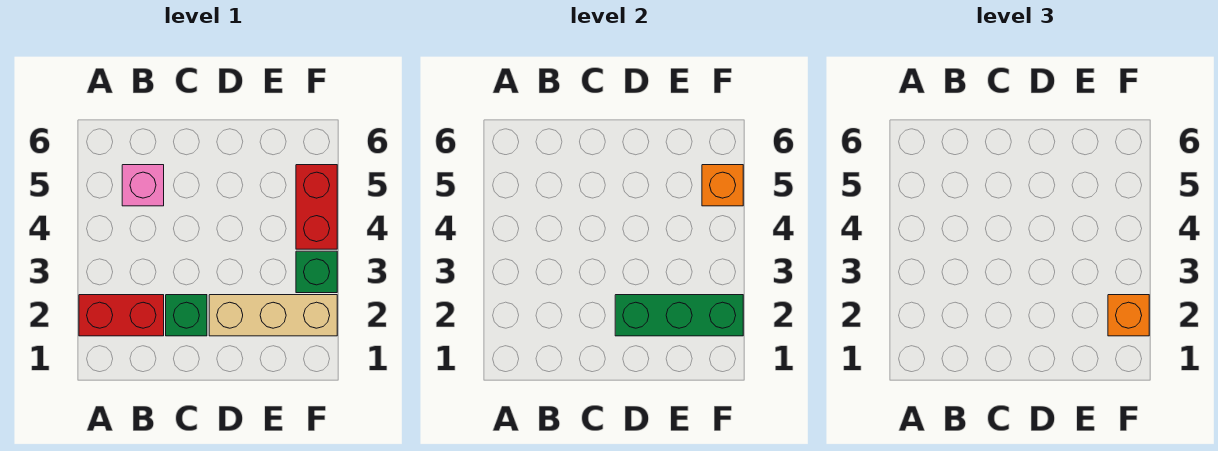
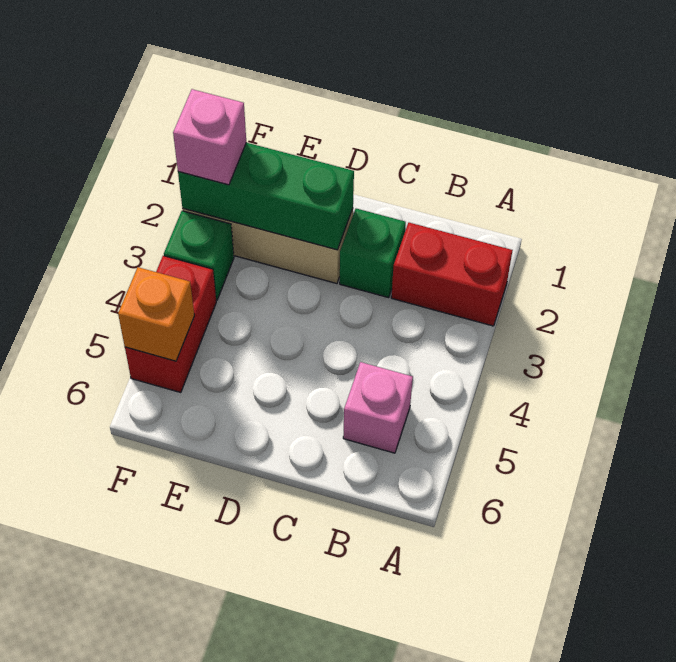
orange brick F2 level 3 -> pink brick F2 level 3

